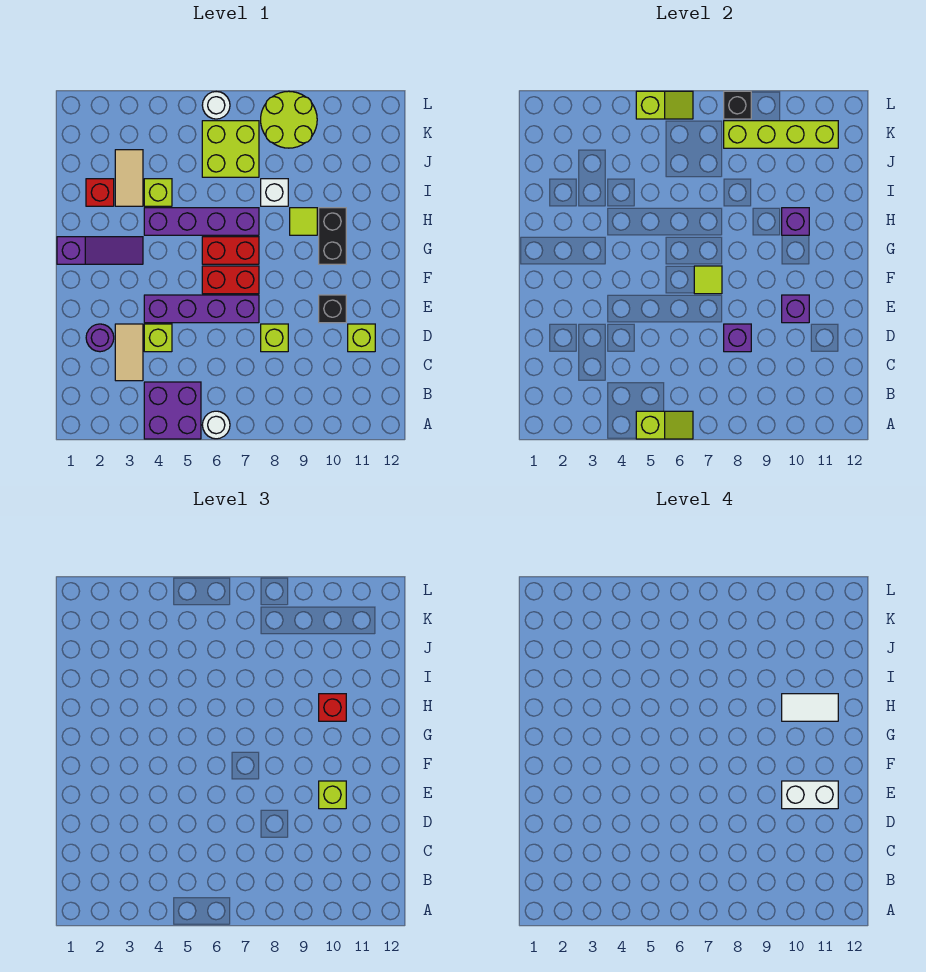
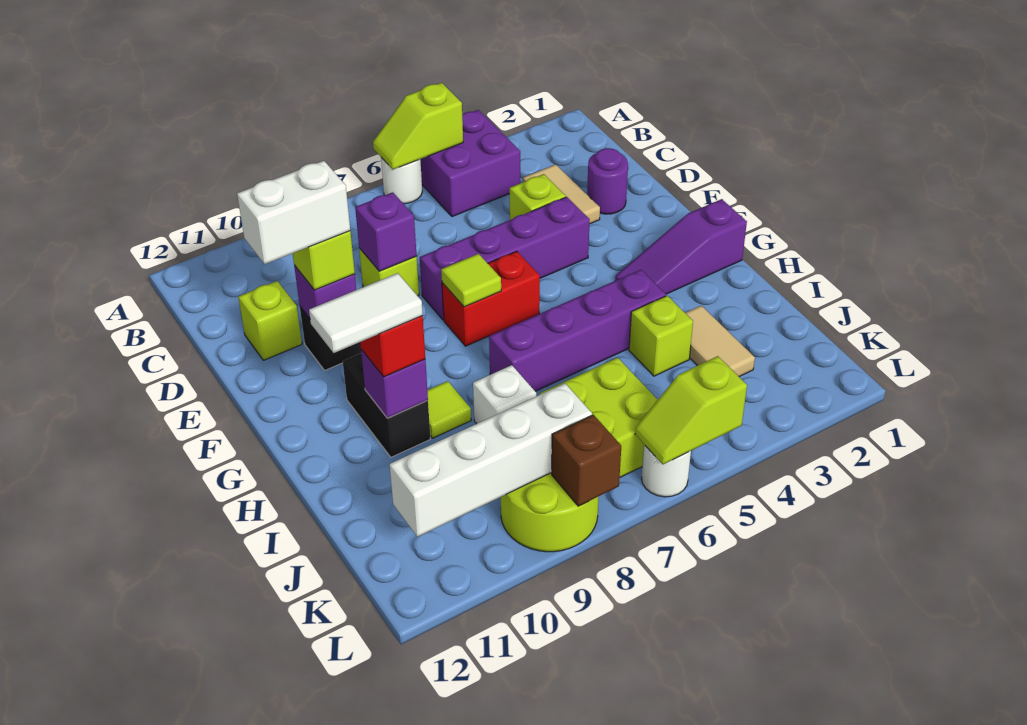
red brick G6:G7 level 1 -> none
red brick I2 level 1 -> none
lime brick K8:K11 level 2 -> white brick K8:K11 level 2
black brick L8 level 2 -> brown brick L8 level 2

